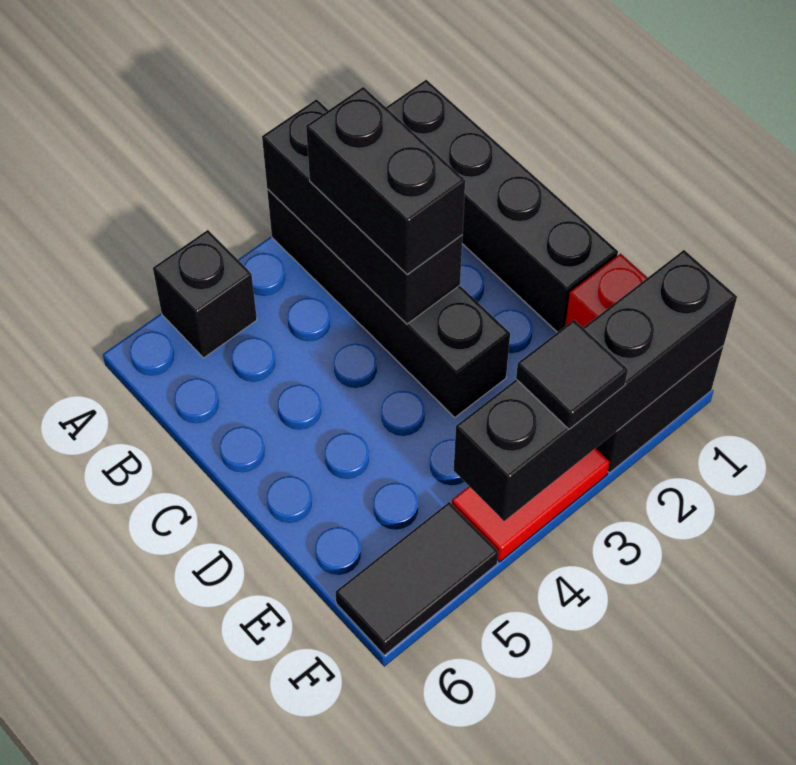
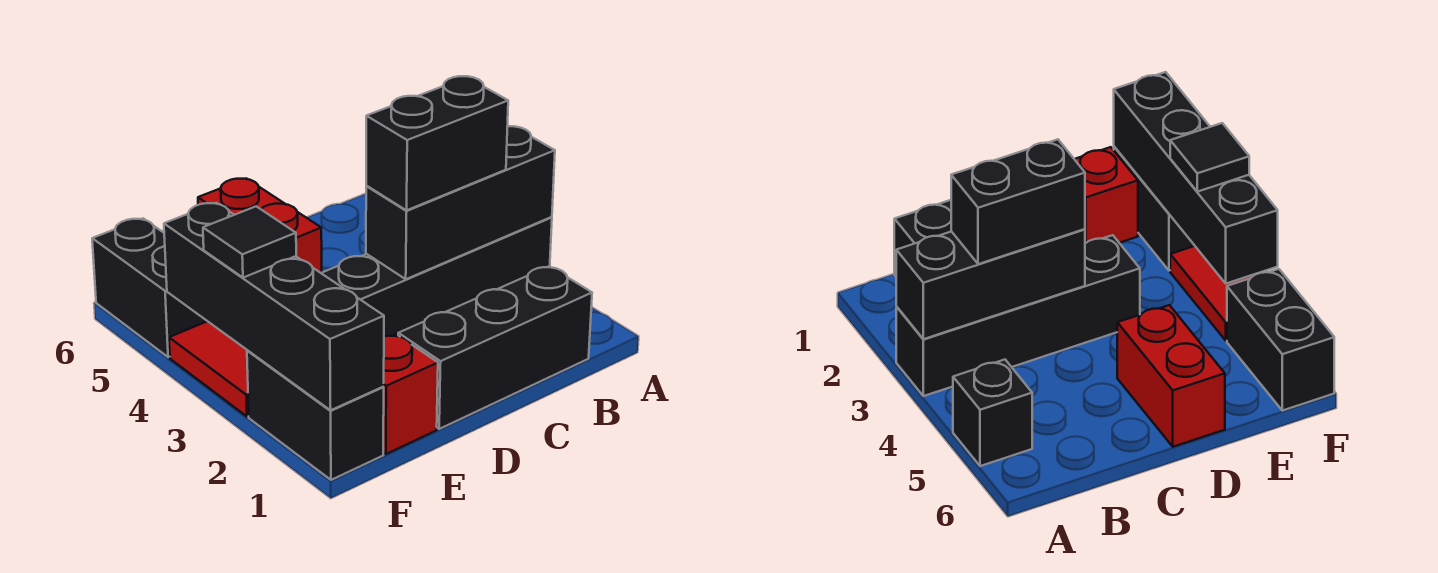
black brick A1:D1 level 1 -> black brick B1:D1 level 1
none -> red brick D5:D6 level 1
black tile F5:F6 level 1 -> black brick F5:F6 level 1

